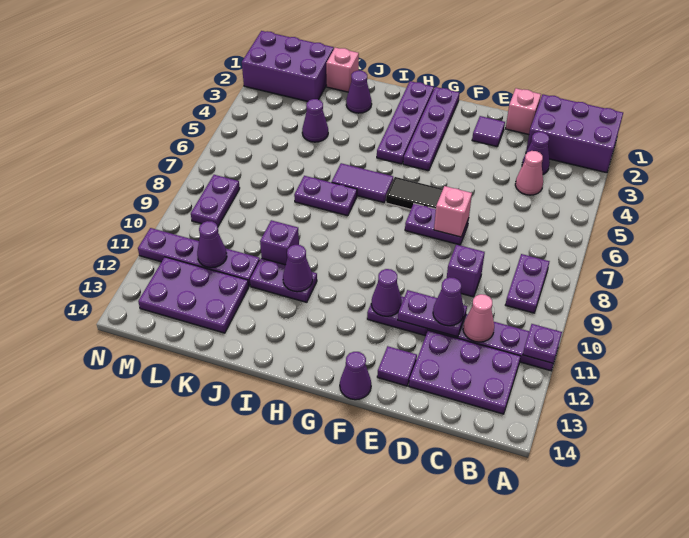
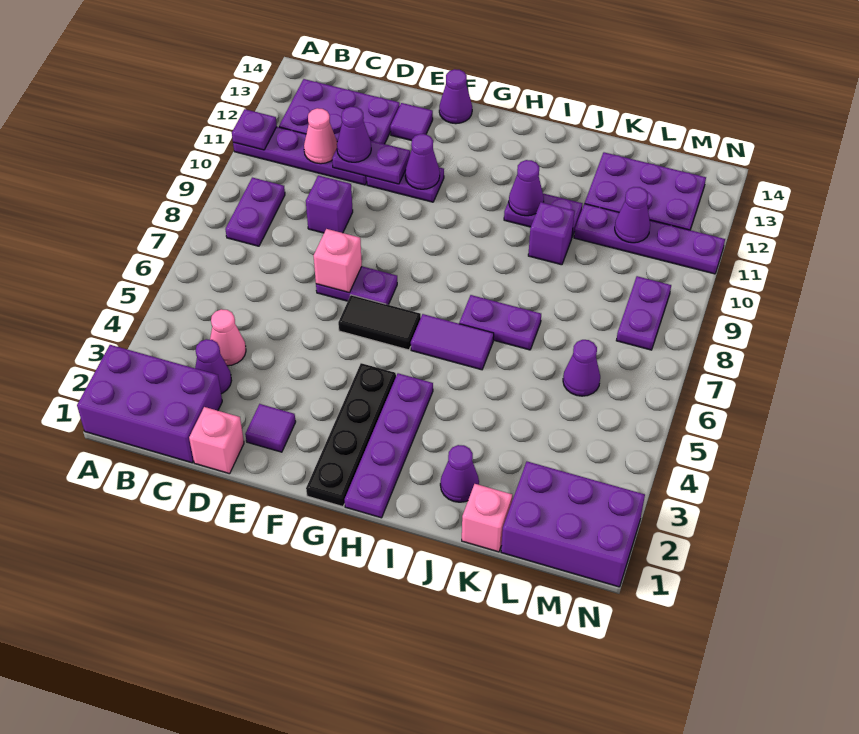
purple plate G1:G4 level 1 -> black plate G1:G4 level 1
purple cone K4 level 1 -> purple cone L6 level 1

